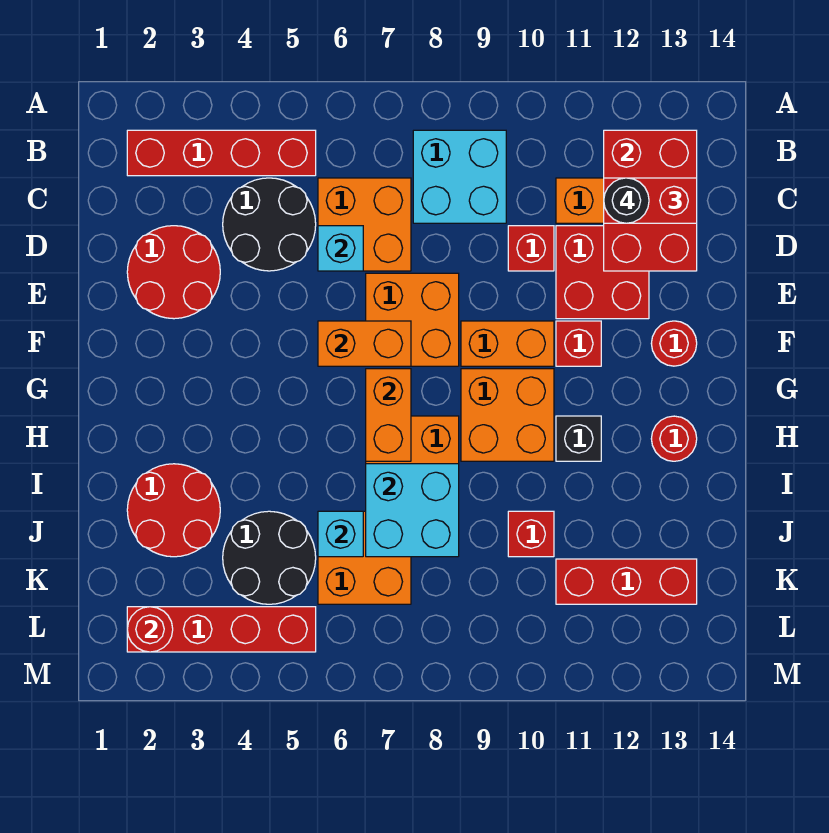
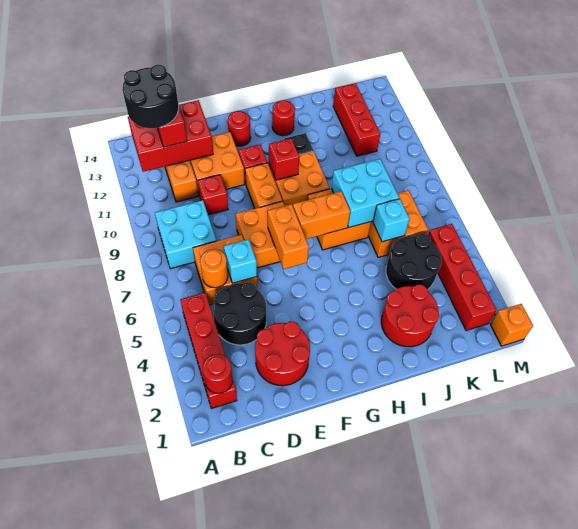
none -> orange round brick C6 level 2
black round brick C12 level 4 -> black round brick B12:C13 level 4
red brick D11:E12 level 1 -> orange brick D11:E12 level 1
red brick J10 level 1 -> red brick G10 level 2
red round brick L2 level 2 -> red round brick B2 level 2
none -> orange brick M1 level 1

